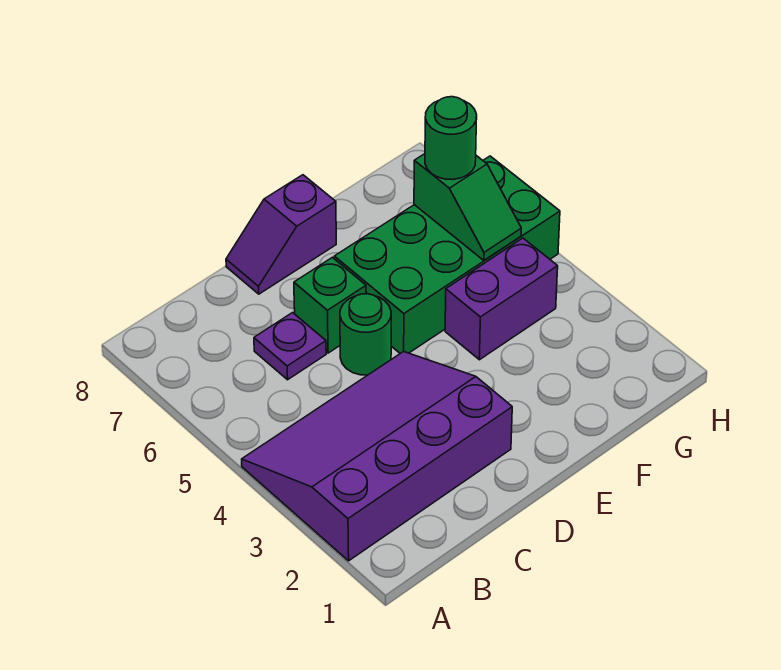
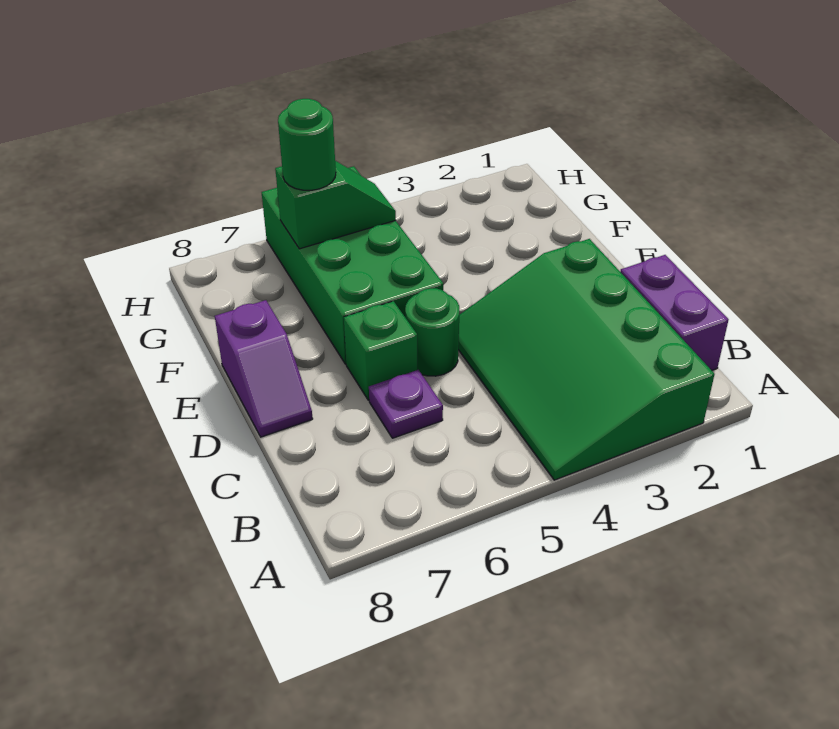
purple slope A2:D4 level 1 top 2 -> green slope A2:D4 level 1 top 2
purple brick F4:G4 level 1 -> purple brick B1:C1 level 1

